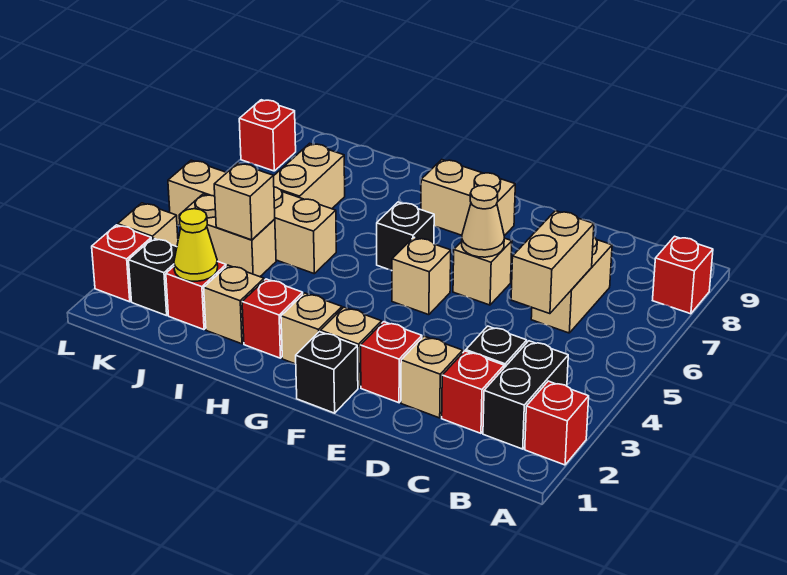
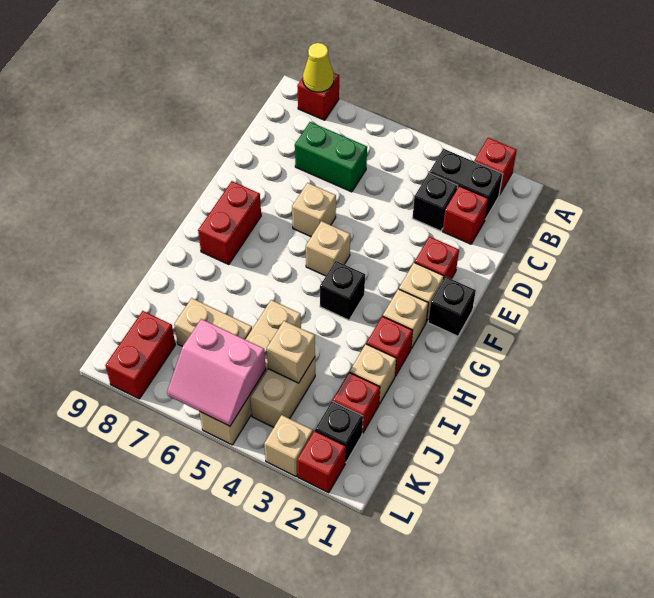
tan brick C5:C6 level 2 -> none
tan brick C6:C7 level 1 -> green brick C6:C7 level 1
tan brick D2 level 1 -> none
tan cone E6 level 2 -> none
tan brick F8:G8 level 1 -> red brick F8:G8 level 1
black brick G6 level 1 -> black brick G4 level 1
yellow cone J2 level 2 -> yellow cone A8 level 2
none -> pink slope K5:L6 level 2 top K
red brick L8 level 1 -> red brick K8:L8 level 1

